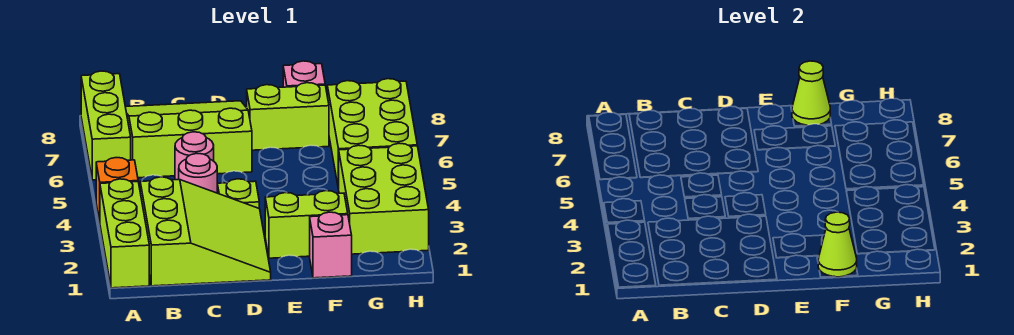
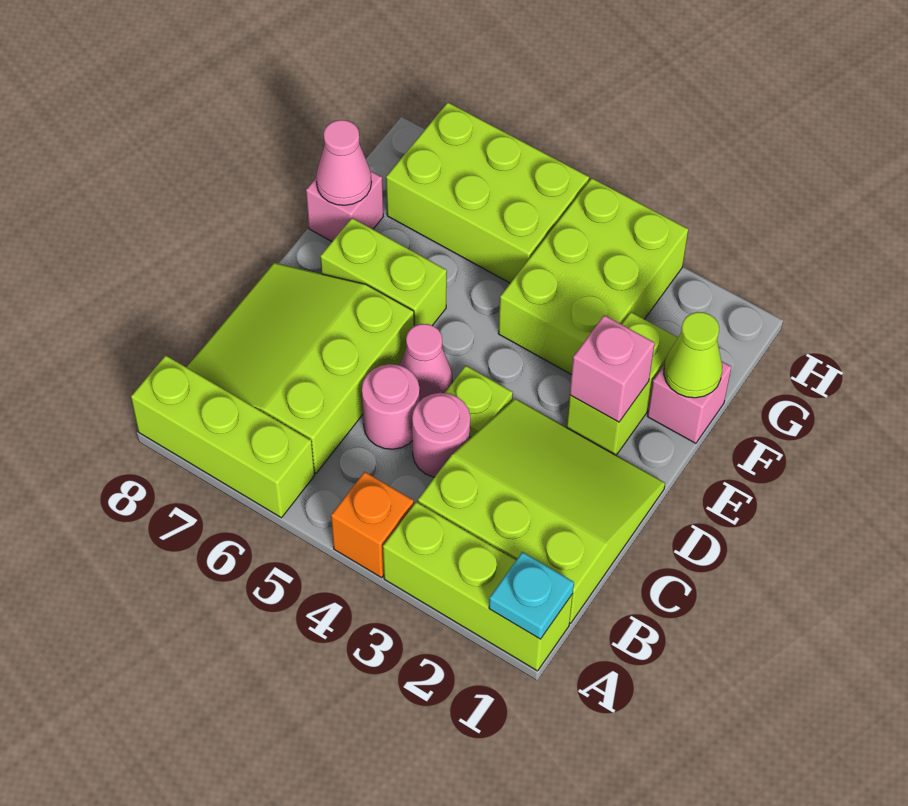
none -> cyan plate A1 level 2
none -> pink cone D5 level 1
none -> pink brick E2 level 2
lime brick E7:F7 level 1 -> lime brick E6:E7 level 1
lime cone F8 level 2 -> pink cone F8 level 2
lime brick G2:H4 level 1 -> lime brick F3:H4 level 1

